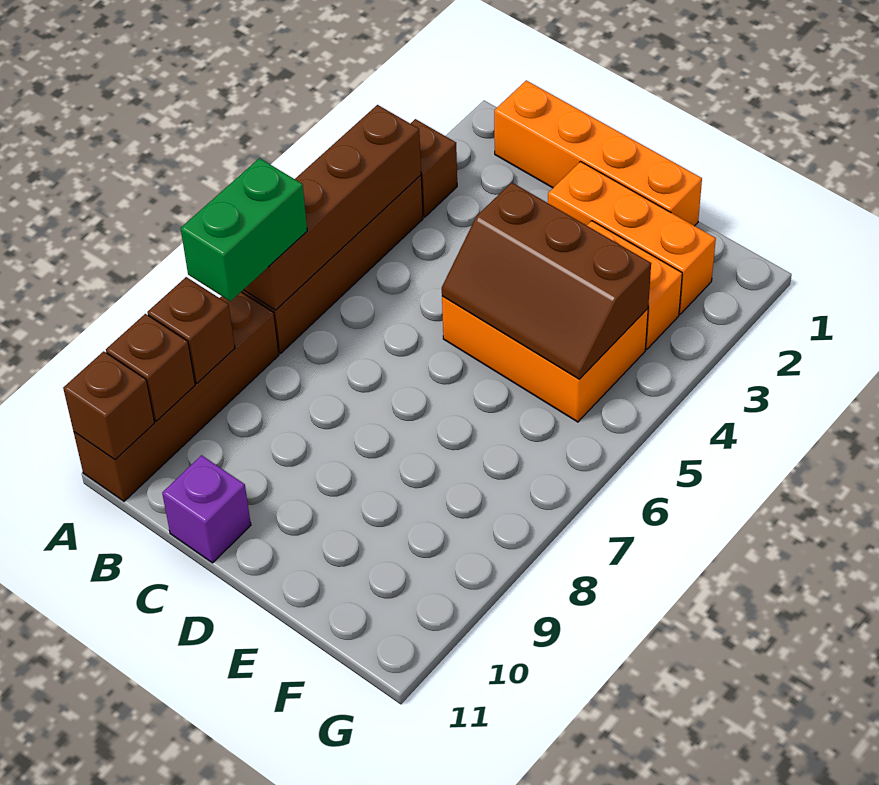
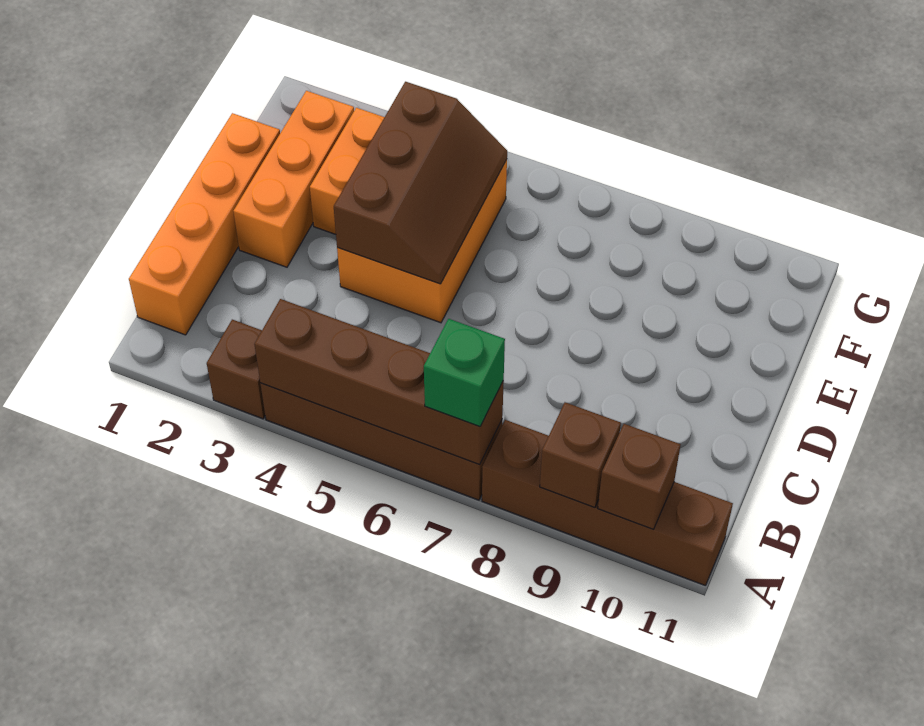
green brick A7:A8 level 3 -> green brick A7 level 3
brown brick A11 level 2 -> none
purple brick C11 level 1 -> none

